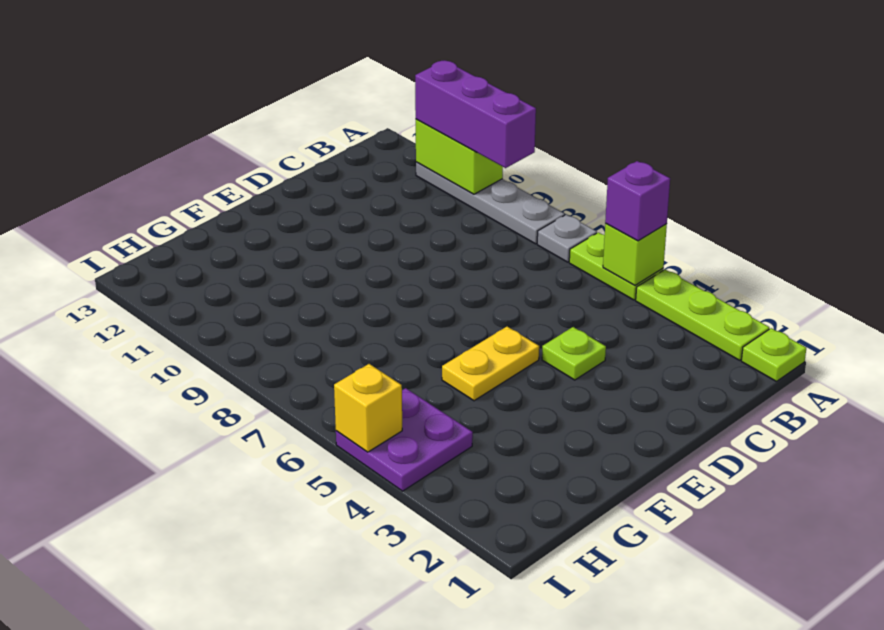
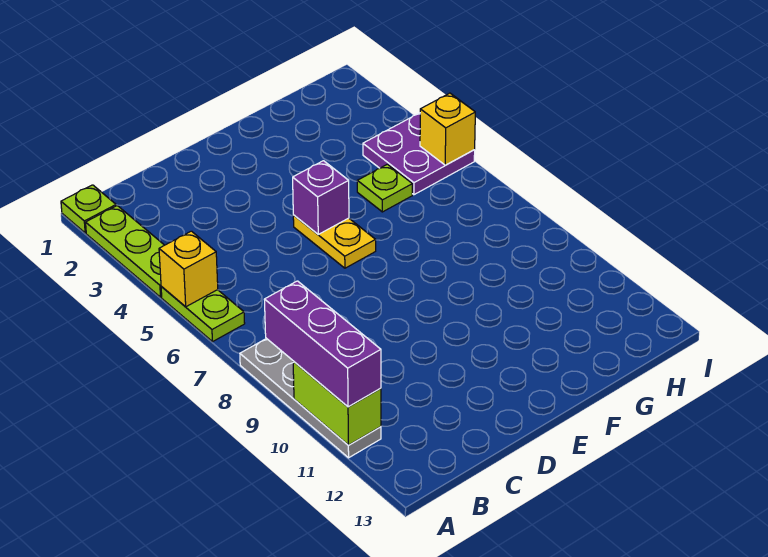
lime brick A5 level 2 -> yellow brick A5 level 2
purple brick A5 level 3 -> purple brick E5 level 2
grey plate A7 level 1 -> none
lime plate D4 level 1 -> lime plate G5 level 1
yellow plate E5:F5 level 1 -> yellow plate E5:E6 level 1

